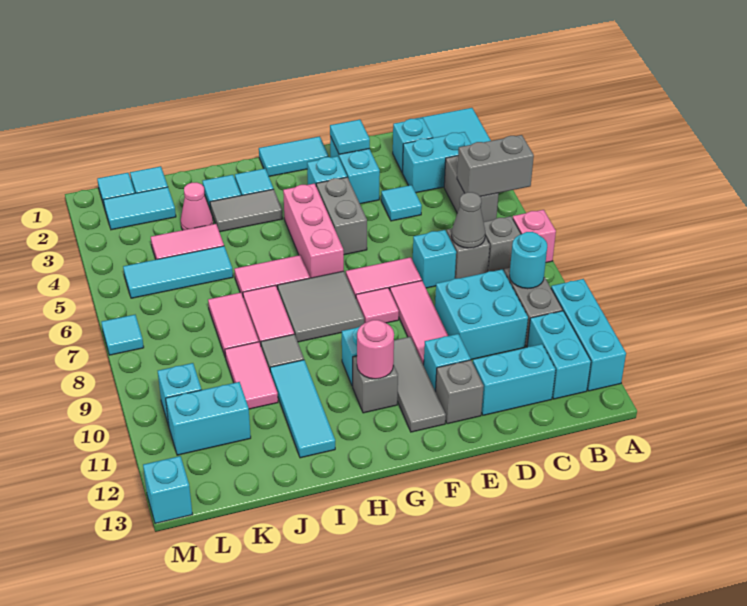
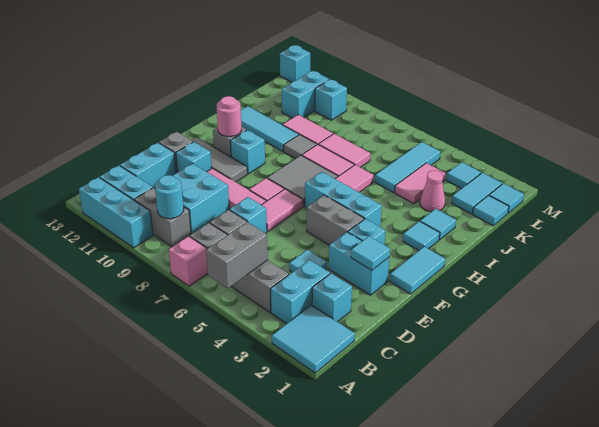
grey cone C7 level 2 -> none
pink brick G4:G6 level 1 -> cyan brick G4:G6 level 1
grey tile H3:I3 level 1 -> none
cyan tile M7 level 1 -> cyan tile L3 level 1

